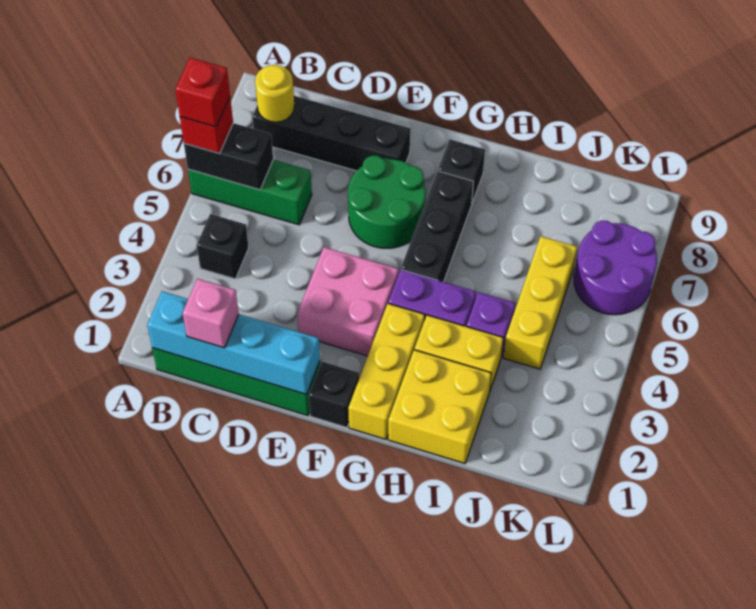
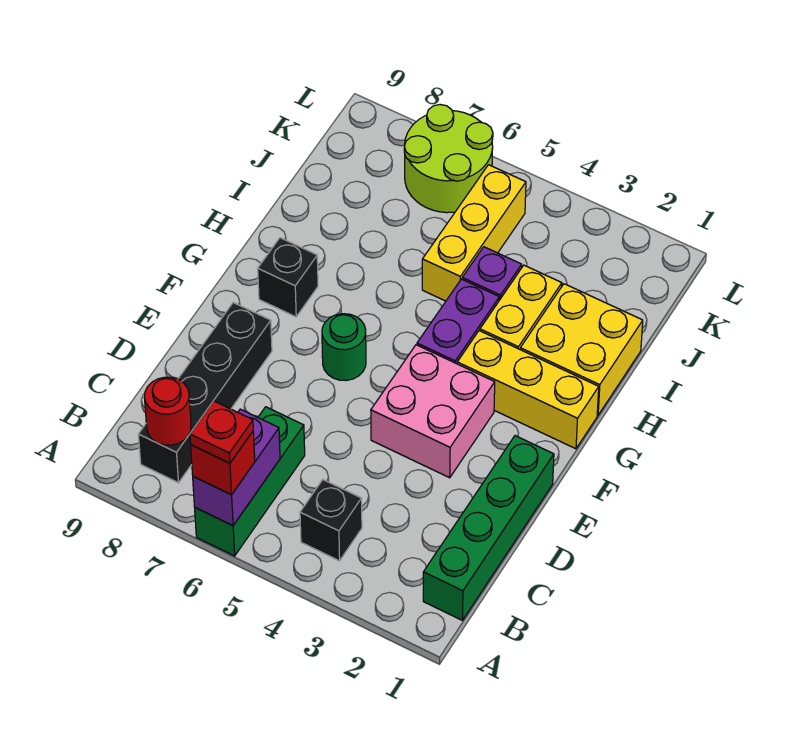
black brick A6:B6 level 2 -> purple brick A6:B6 level 2
red brick A6 level 4 -> red plate A6 level 4
cyan brick B1:E1 level 2 -> none
yellow round brick B8 level 2 -> red round brick B8 level 2
pink brick C1 level 3 -> none
green round brick E6:F7 level 1 -> green round brick F6 level 1
black brick F1 level 1 -> none
black brick G5:G7 level 1 -> none
yellow brick J4:J6 level 1 -> yellow brick I5:K5 level 1
purple round brick K6:L7 level 1 -> lime round brick K6:L7 level 1

